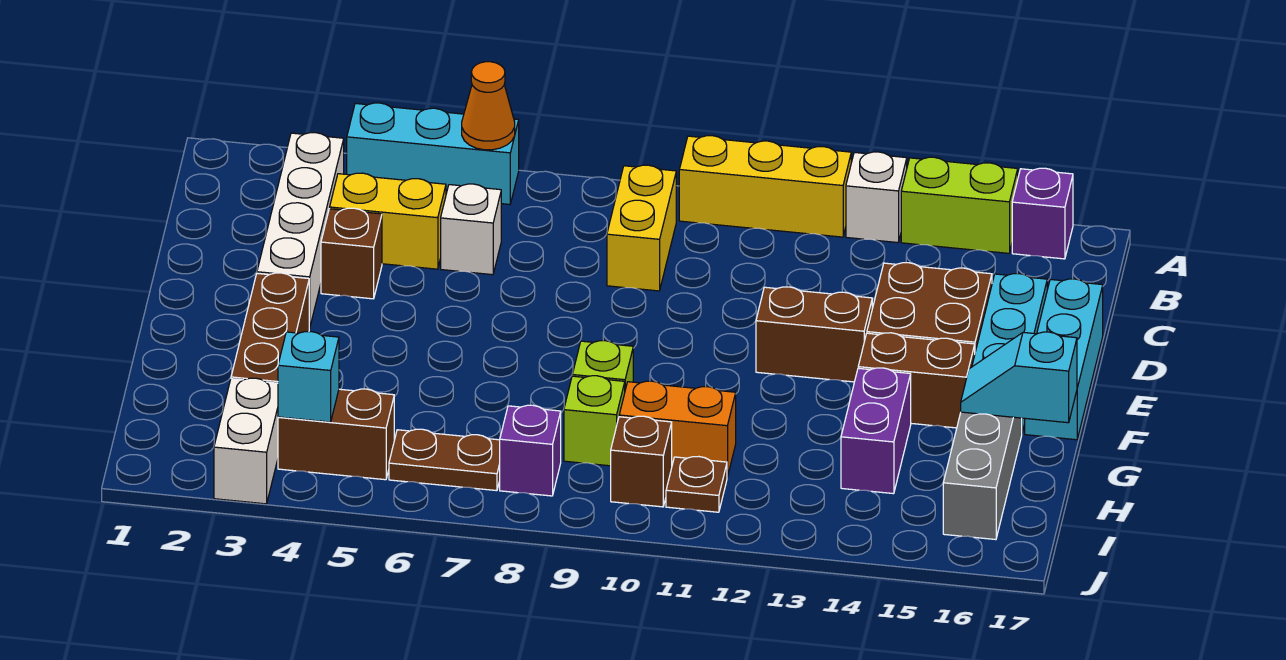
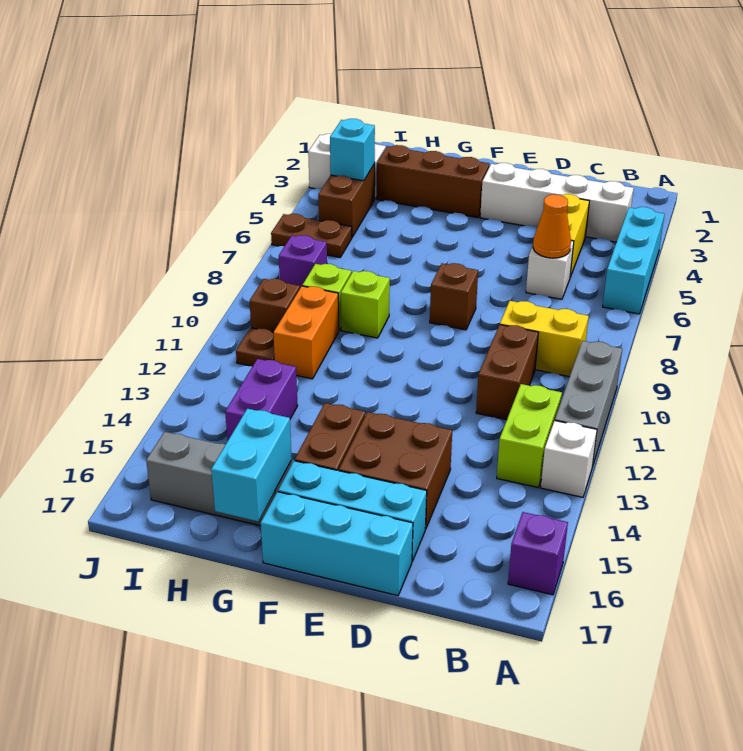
orange cone A6 level 2 -> orange cone C6 level 2
yellow brick A10:A12 level 1 -> grey brick A10:A12 level 1
lime brick A14:A15 level 1 -> lime brick B12:B13 level 1
brown brick D4 level 1 -> brown brick E8 level 1
brown brick E12:E13 level 1 -> brown brick C10:C11 level 1
purple brick G14:H14 level 1 -> purple brick H13:H14 level 1
cyan slope G16:G17 level 2 top 17 -> cyan brick G16:G17 level 2
brown plate I6:I7 level 1 -> brown plate I6:J6 level 1

